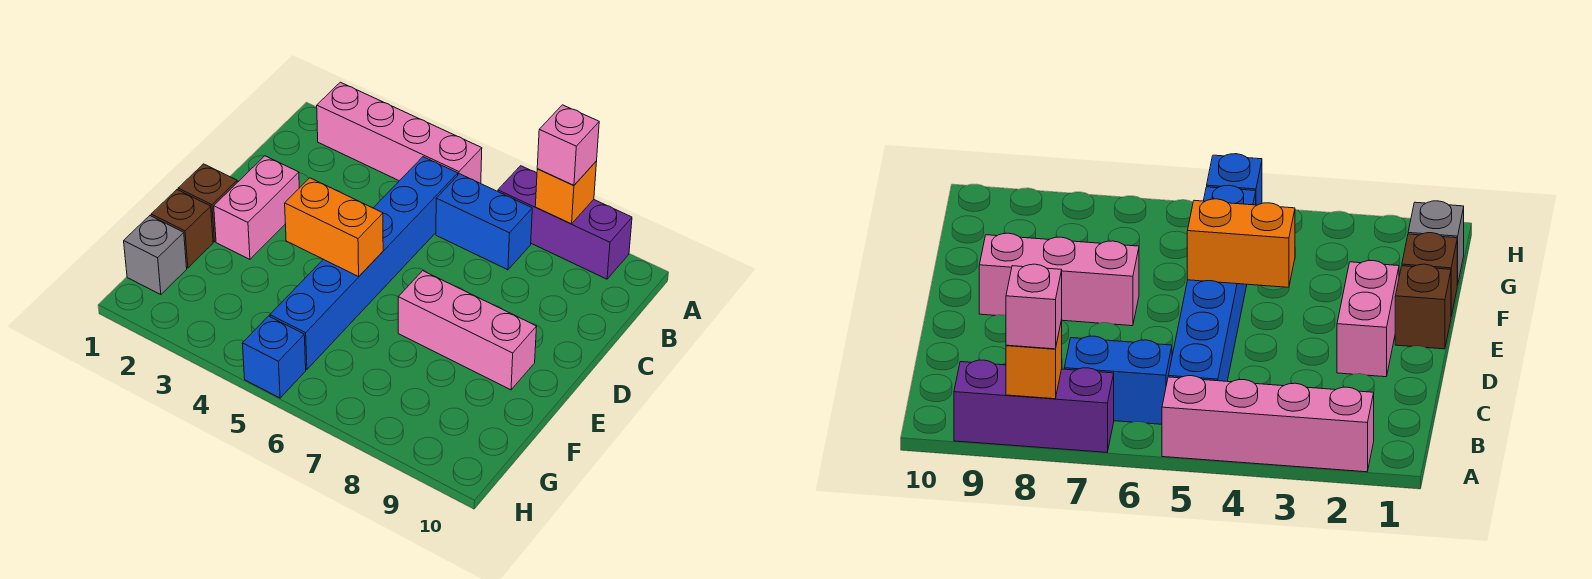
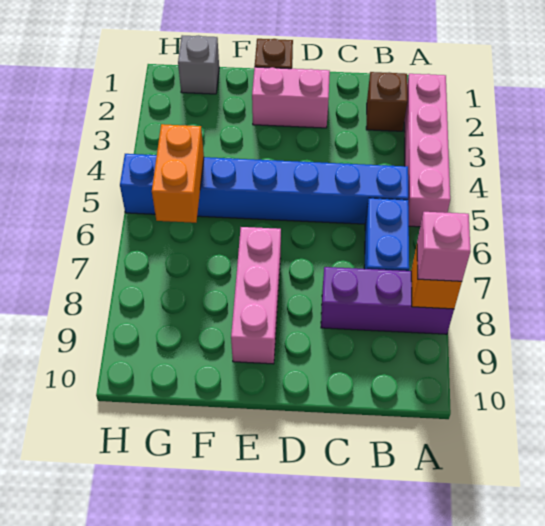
purple brick A7:A9 level 1 -> purple brick A8:C8 level 1
orange brick E4:E5 level 2 -> orange brick G5:G6 level 2
brown brick F1 level 1 -> brown brick B2 level 1

